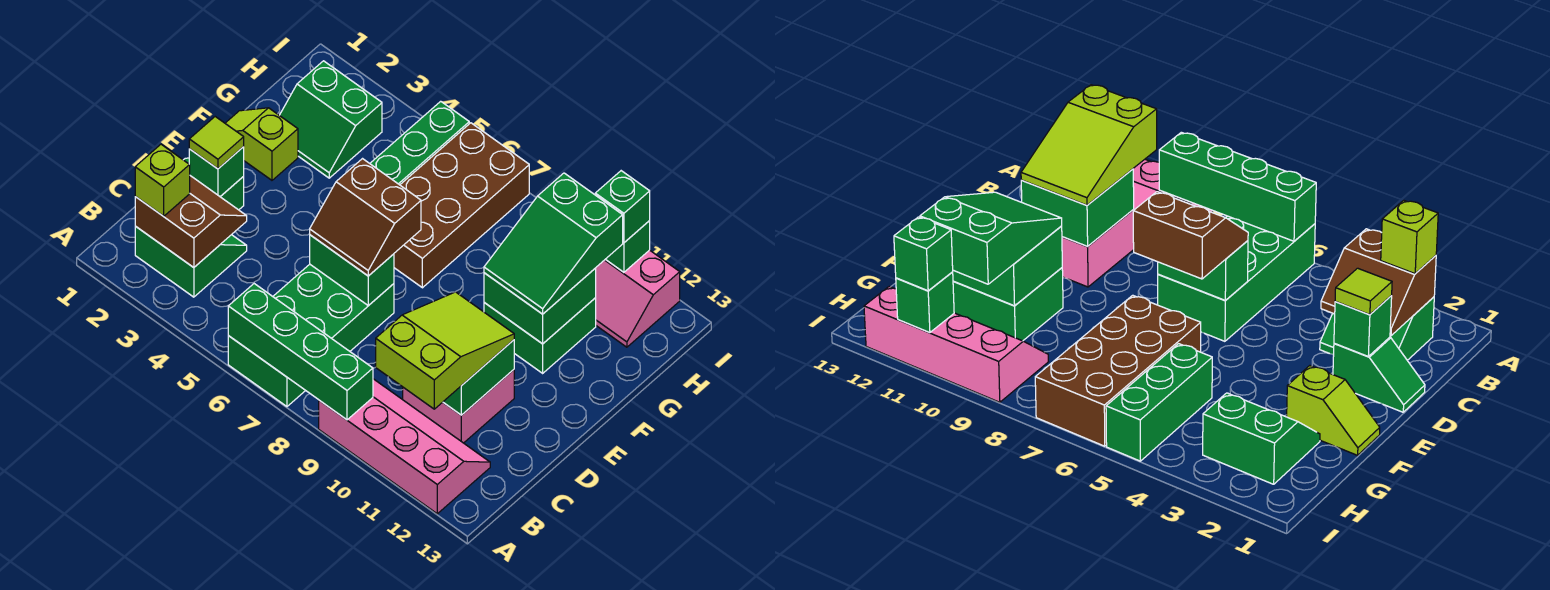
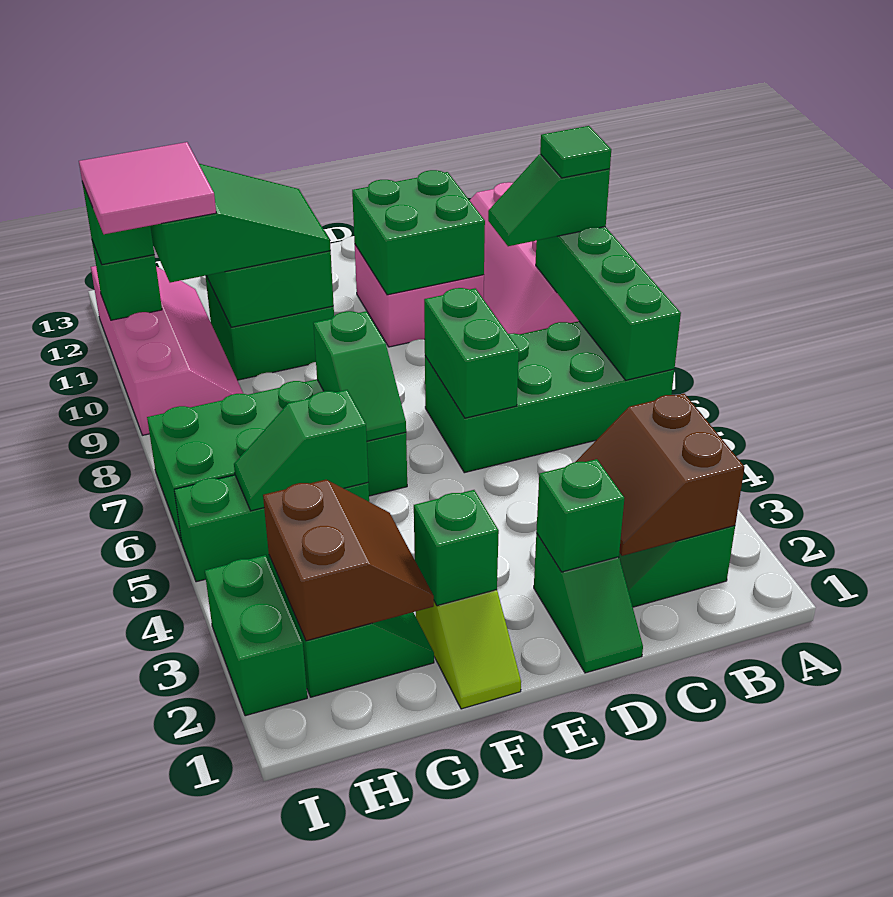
none -> green slope A9:B9 level 3 top A
none -> green tile A9 level 4
lime brick B2 level 3 -> none
lime slope B10:D11 level 3 top B -> none
lime tile D2 level 3 -> none
brown slope D6:E7 level 3 top E -> brown slope G2:H3 level 2 top H
none -> green brick F2 level 2
brown brick F6:I7 level 1 -> green brick F6:I7 level 1
none -> green slope F6:F7 level 2 top 7
none -> green slope G5:H5 level 2 top G
none -> pink tile H10:I11 level 4
none -> green brick I2:I3 level 1

